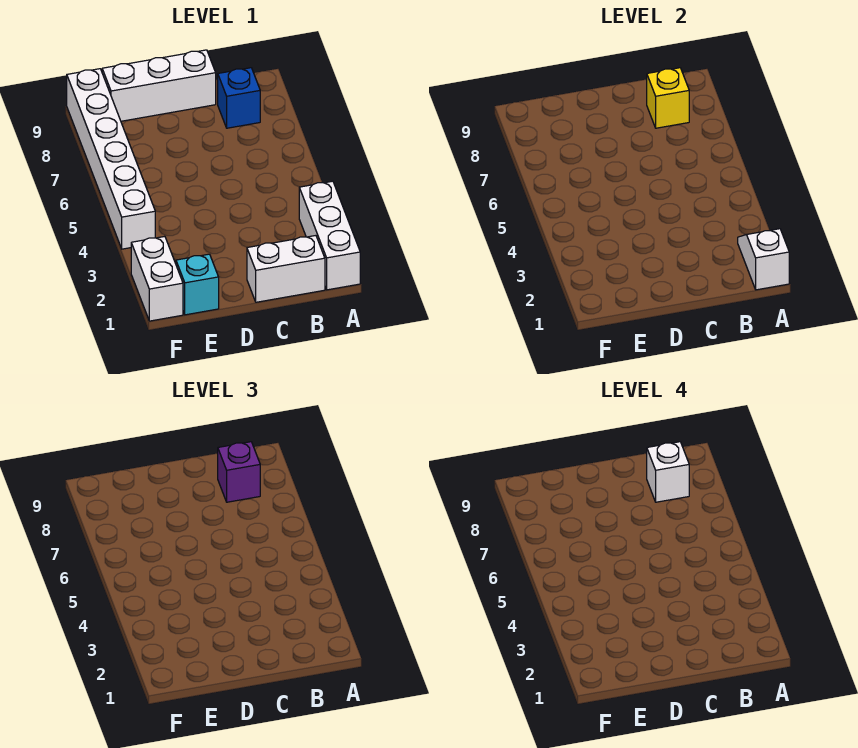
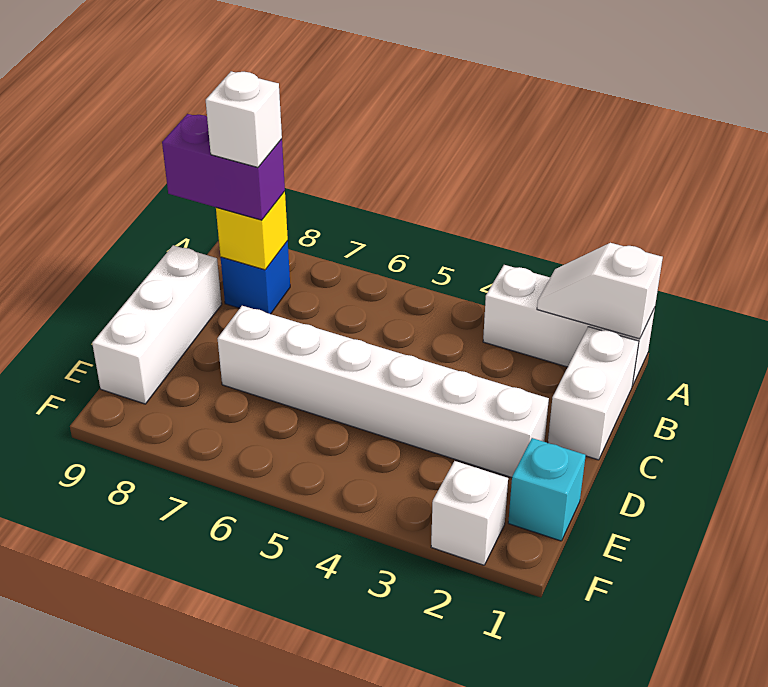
purple brick B8 level 3 -> purple brick B8:B9 level 3
white brick F1:F2 level 1 -> white brick F2 level 1
white brick F4:F9 level 1 -> white brick D2:D7 level 1

